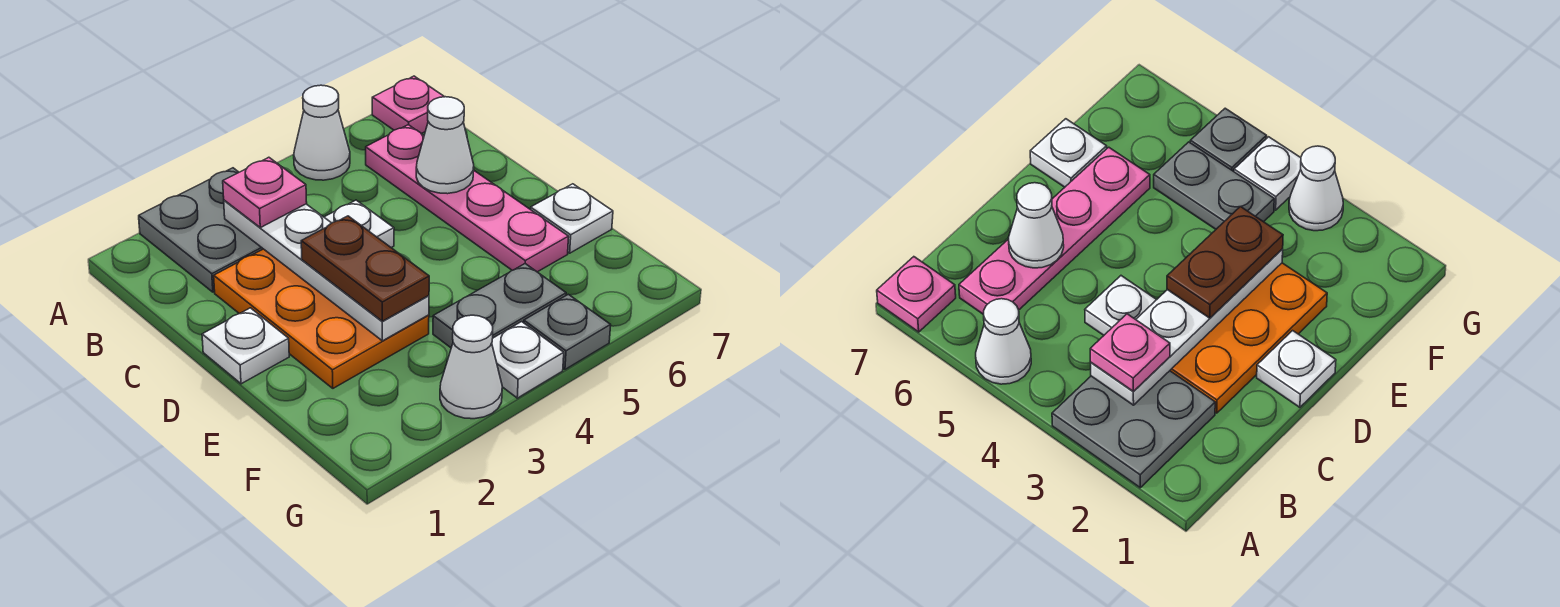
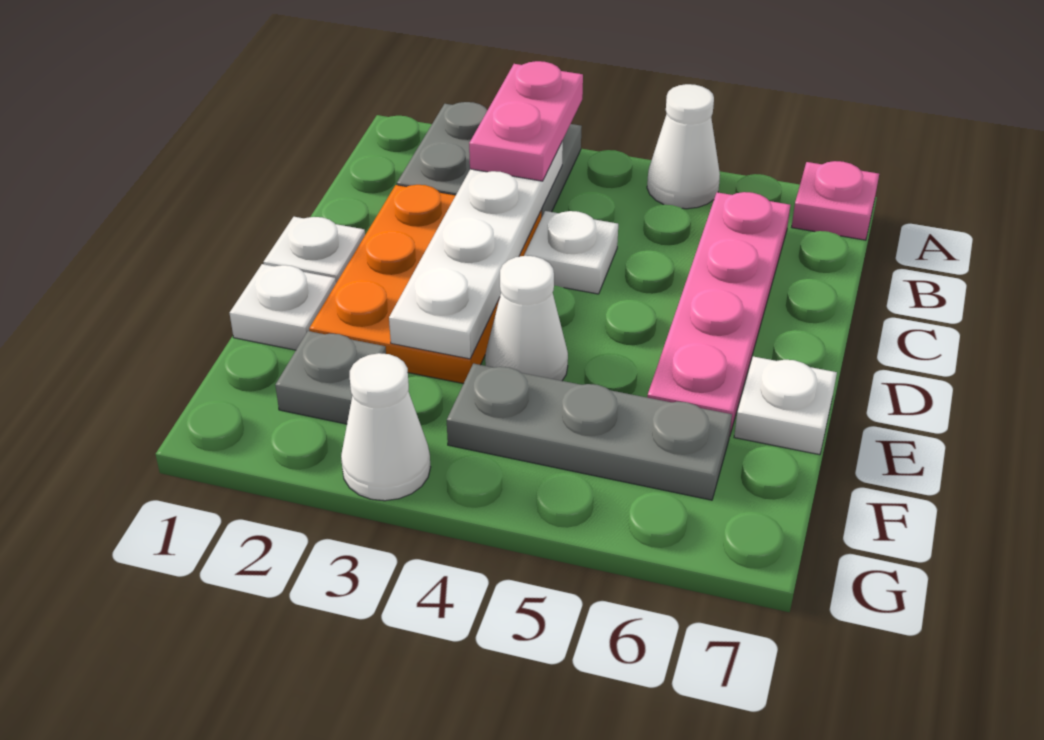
pink plate B3 level 3 -> pink plate A3:B3 level 3
white cone C6 level 2 -> white cone E4 level 1
brown plate D3:E3 level 3 -> none
grey plate F4:F5 level 1 -> grey plate F4:F6 level 1
white plate G4 level 1 -> white plate E1 level 1
grey plate G5 level 1 -> grey plate F2 level 1

